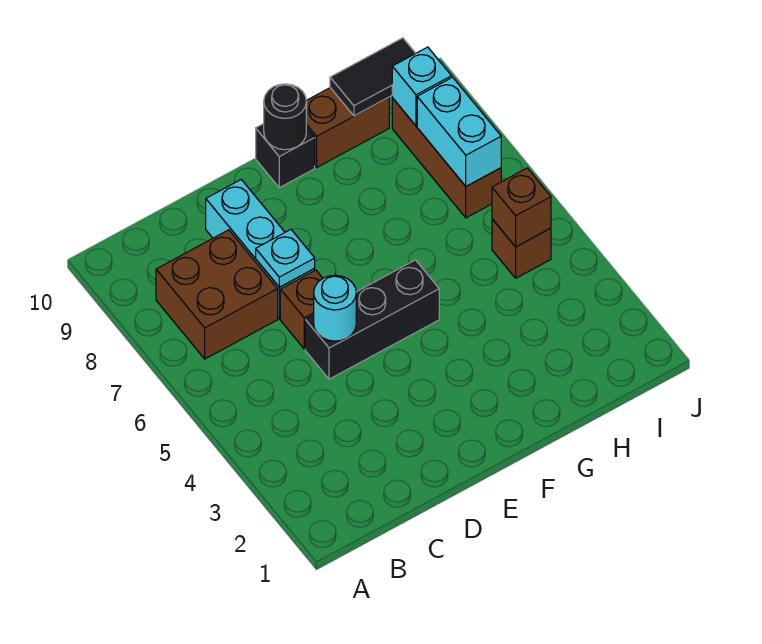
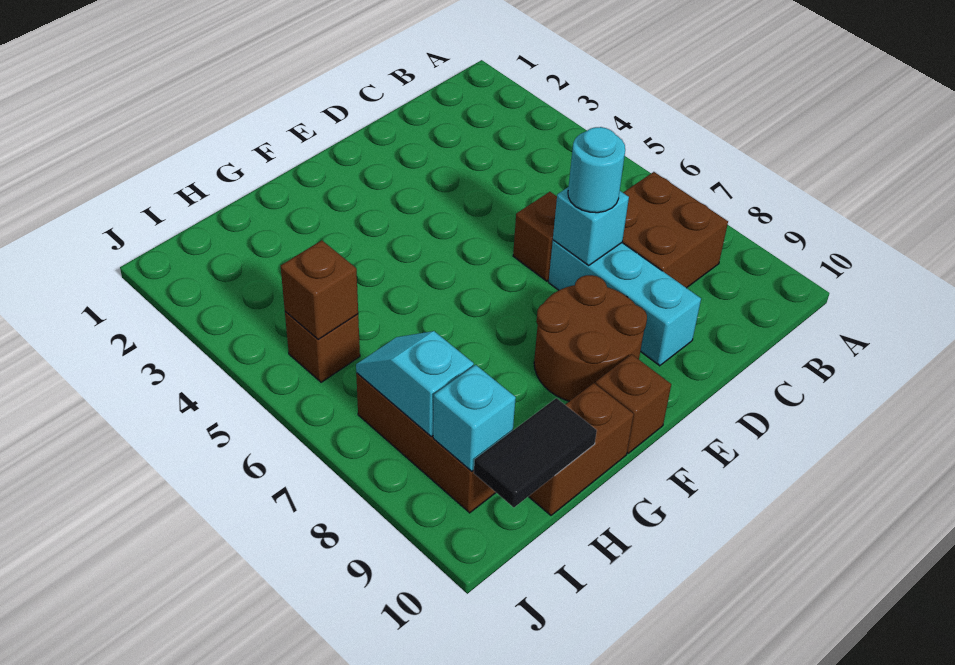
black brick D5:F5 level 1 -> none
cyan round brick D5 level 2 -> cyan round brick D7 level 3
cyan plate D7 level 2 -> cyan brick D7 level 2
none -> brown round brick E8:F9 level 1
black brick F10 level 1 -> brown brick F10 level 1
black round brick F10 level 2 -> none
cyan brick I7:I8 level 2 -> cyan slope I7:I8 level 2 top 8

